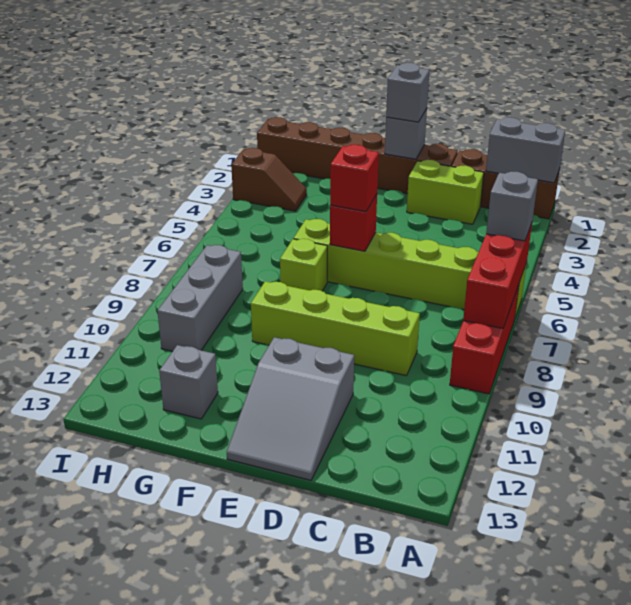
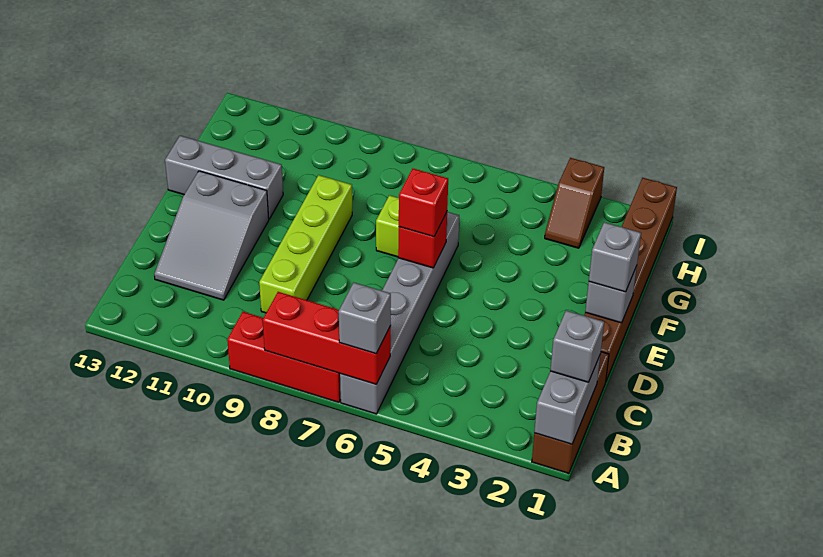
lime brick A6:F6 level 1 -> grey brick A6:F6 level 1
lime brick C2:D2 level 1 -> none
grey slope D11:E13 level 1 top 11 -> grey slope C11:E12 level 1 top E
grey brick G12 level 1 -> grey brick B1 level 3
grey brick H8:H10 level 1 -> grey brick F11:F13 level 1

